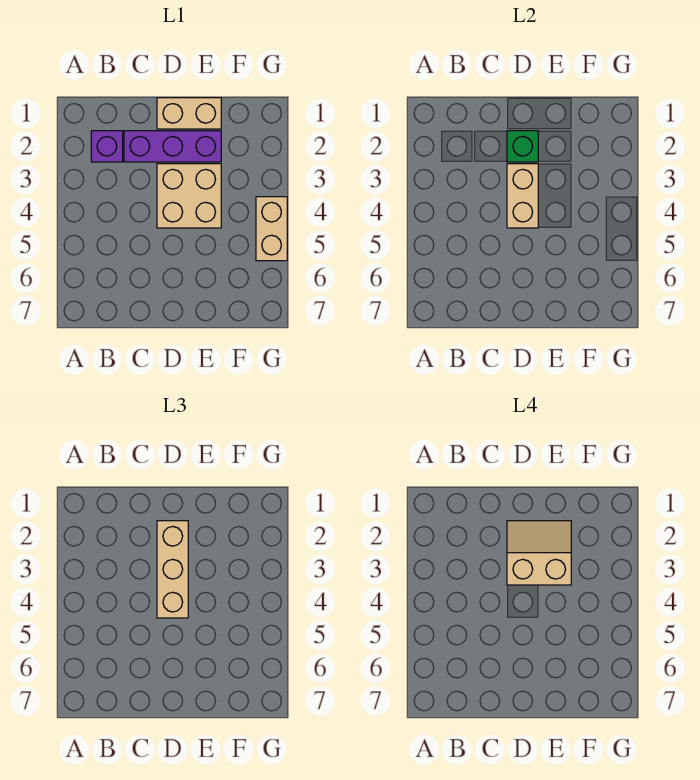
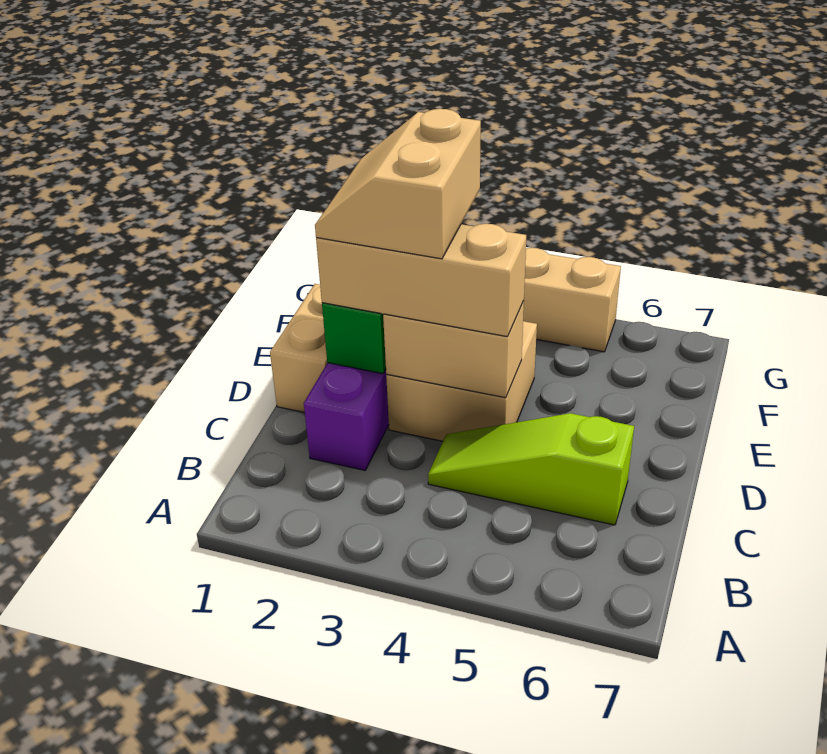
purple brick B2 level 1 -> none
none -> lime slope C4:C6 level 1 top 6

